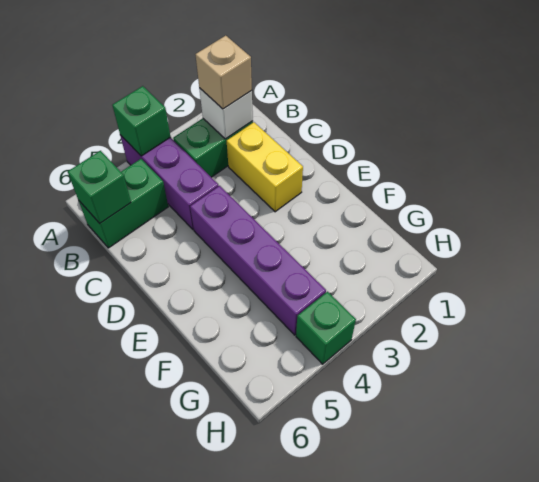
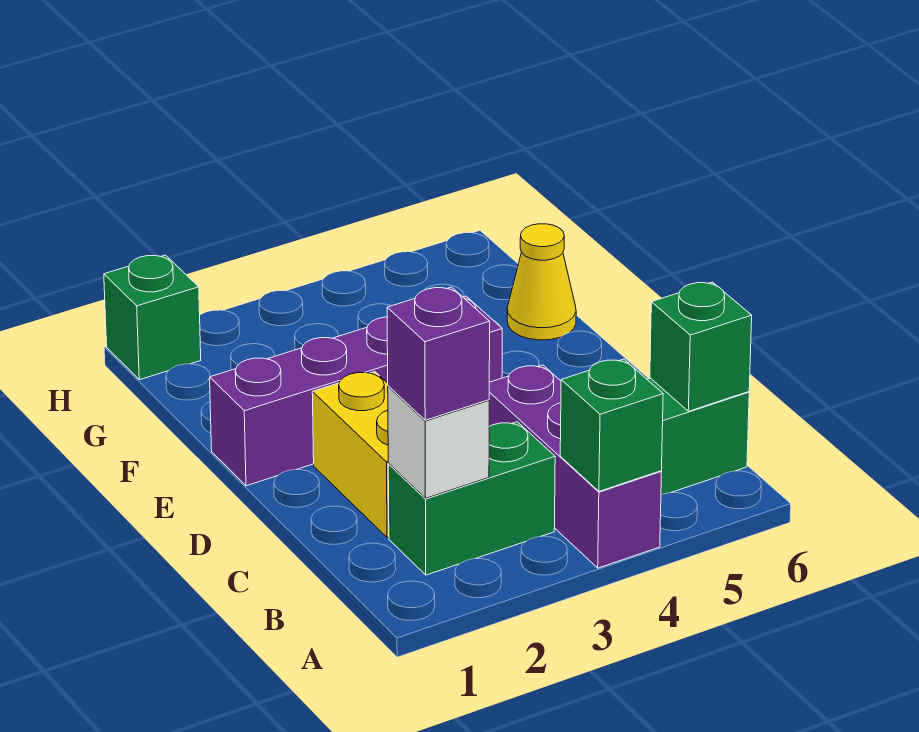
tan brick B2 level 3 -> purple brick B2 level 3
purple brick D4:G4 level 1 -> purple brick E1:E4 level 1
none -> yellow cone F6 level 1
green brick H4 level 1 -> green brick H1 level 1

